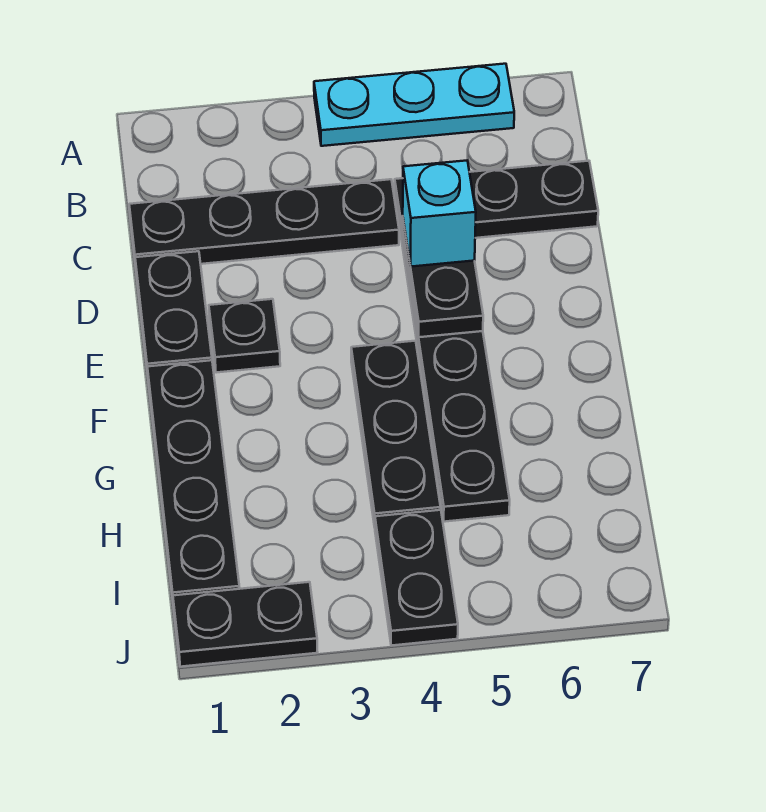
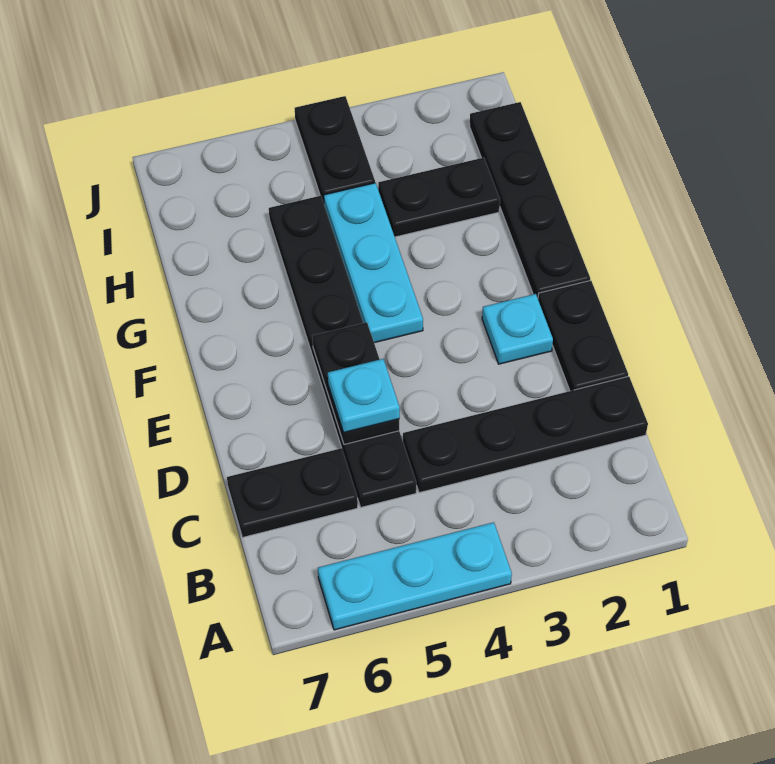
cyan brick D5 level 3 -> cyan plate D5 level 3
black plate E2 level 1 -> cyan plate E2 level 1
black plate F4:H4 level 1 -> cyan plate F4:H4 level 1
black plate J1:J2 level 1 -> black plate H2:H3 level 1

